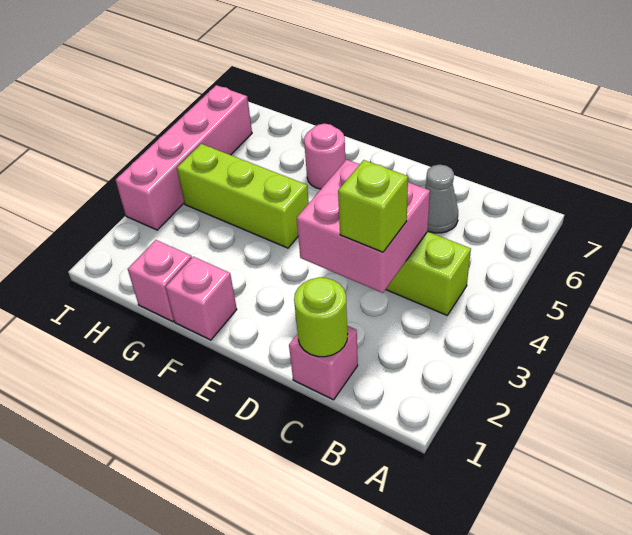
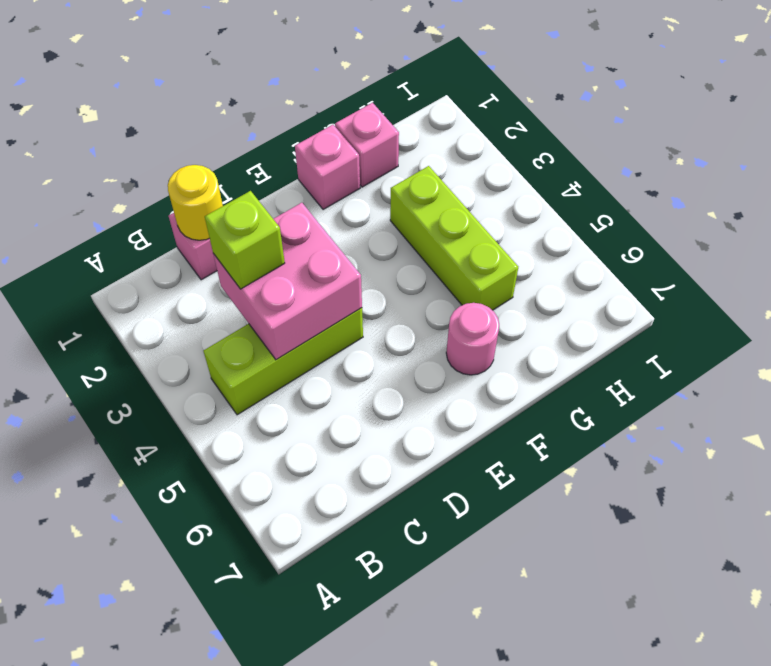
lime round brick C1 level 2 -> yellow round brick C1 level 2
grey cone C6 level 1 -> none
lime brick F4:H4 level 1 -> lime brick G3:G5 level 1
pink brick I3:I6 level 1 -> none

